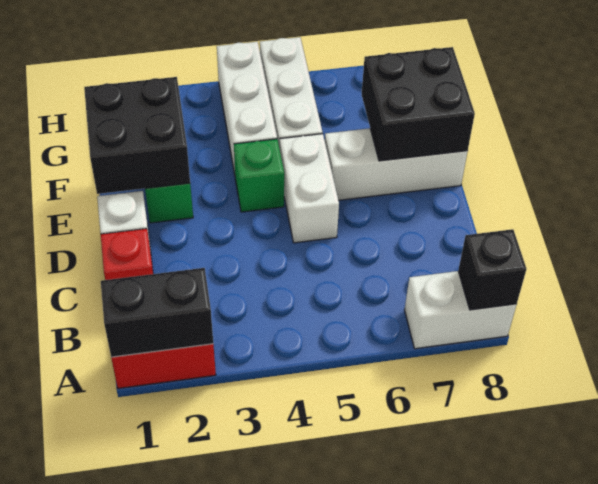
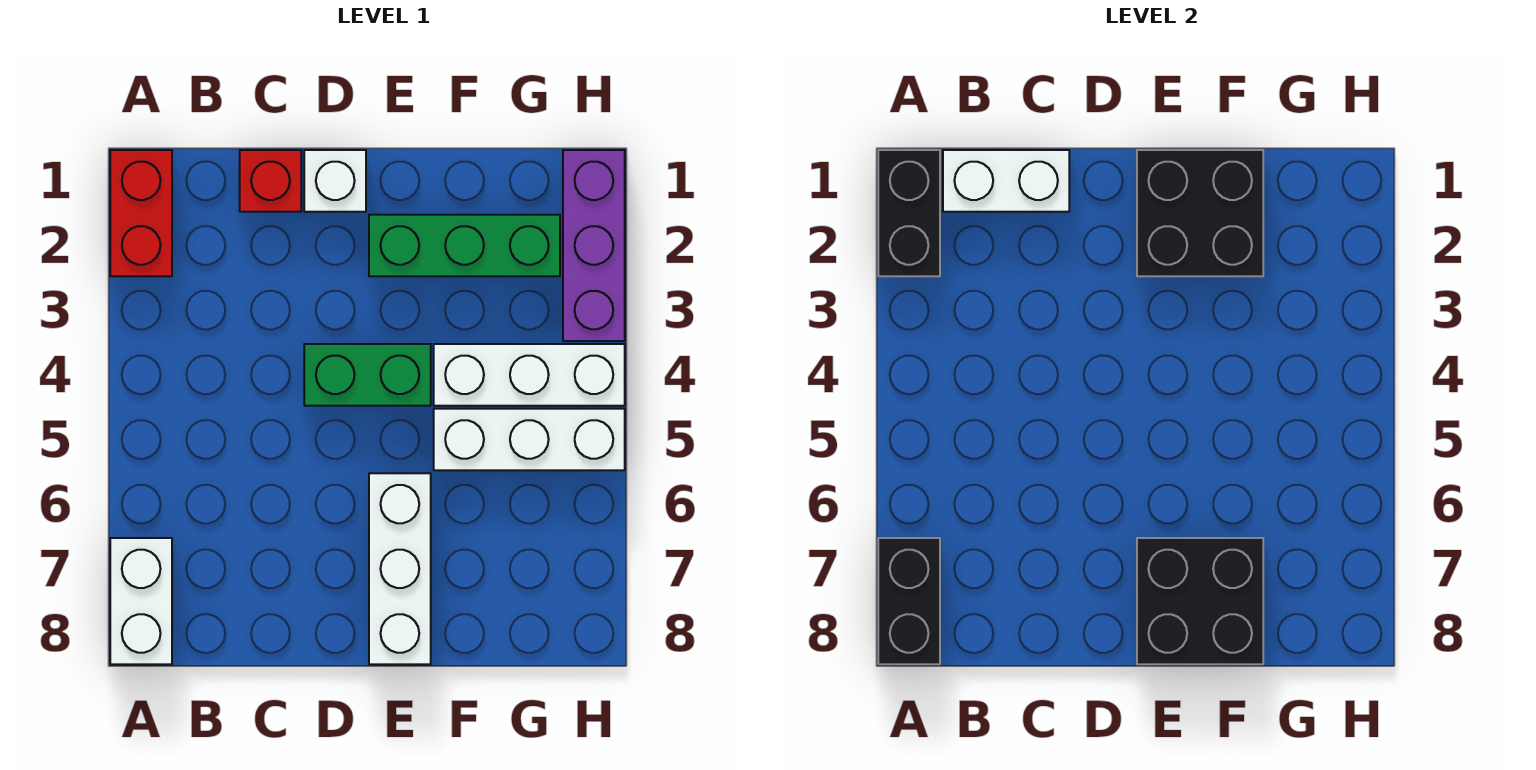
black brick A8 level 2 -> black brick A7:A8 level 2
white brick D5:E5 level 1 -> white brick B1:C1 level 2
green brick E4 level 1 -> green brick D4:E4 level 1
none -> purple brick H1:H3 level 1

